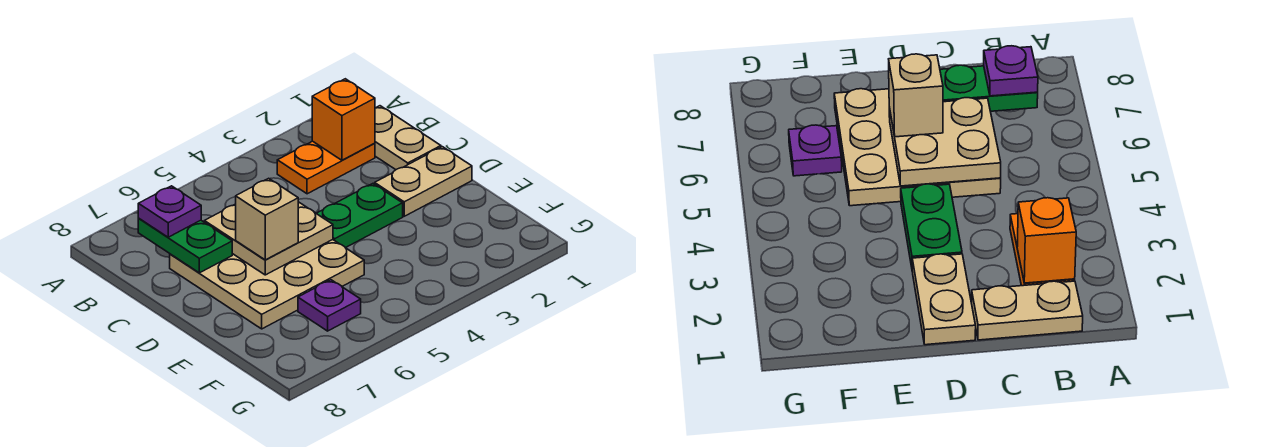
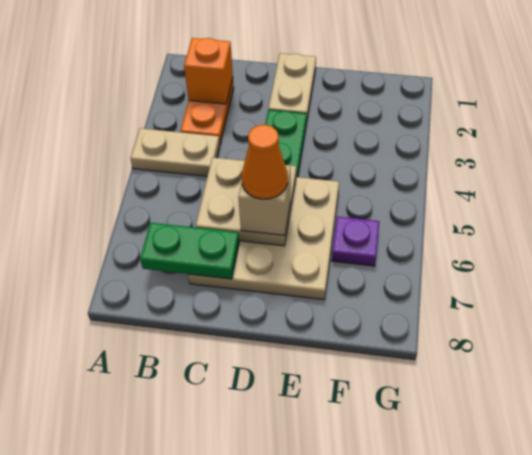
tan plate B1:C1 level 1 -> tan plate A4:B4 level 1
purple plate B7 level 3 -> none
none -> orange cone D6 level 4

